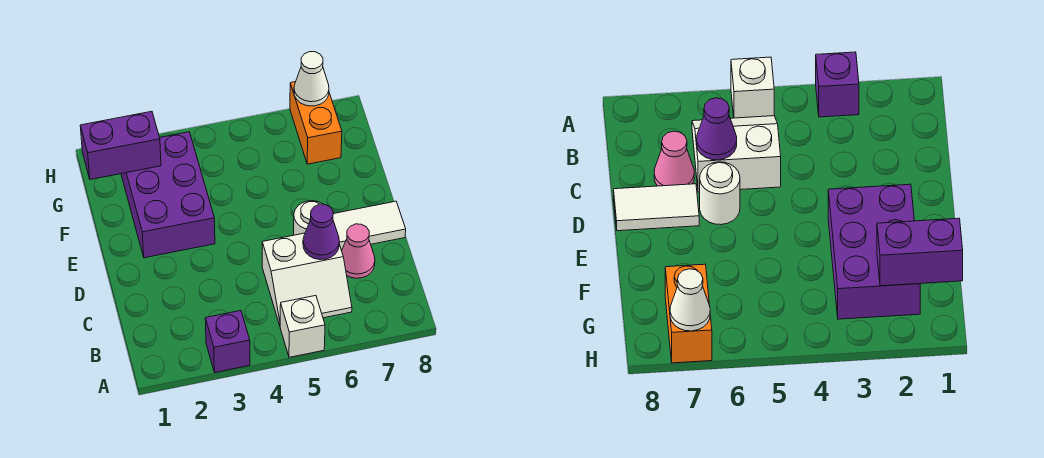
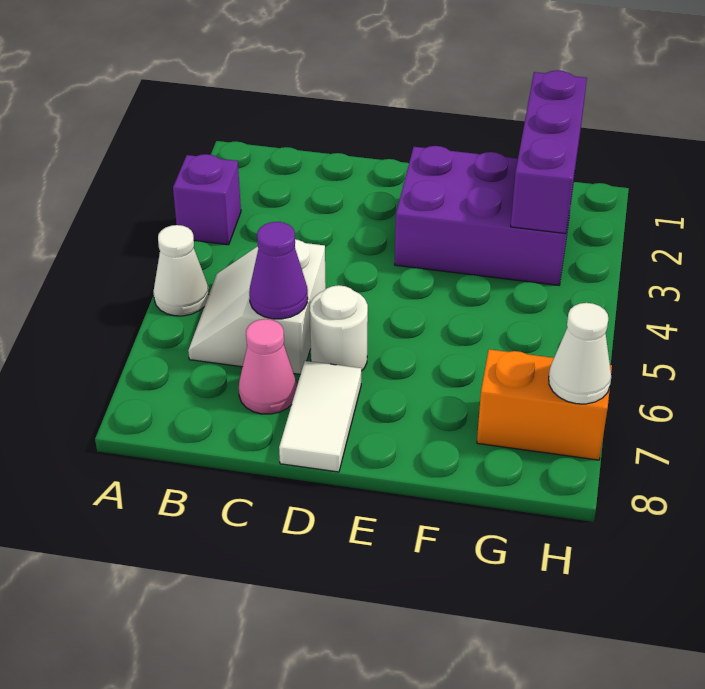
white brick A5 level 1 -> white cone A5 level 1
purple brick G1:G2 level 2 -> purple brick G1:G3 level 2

